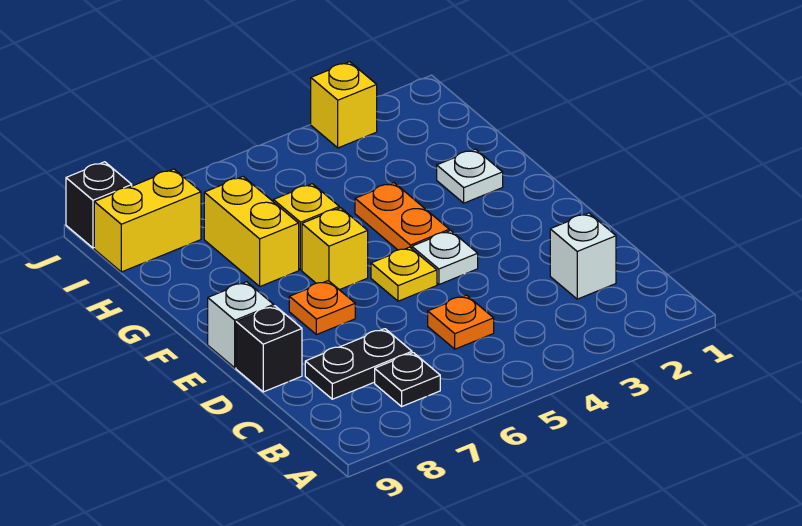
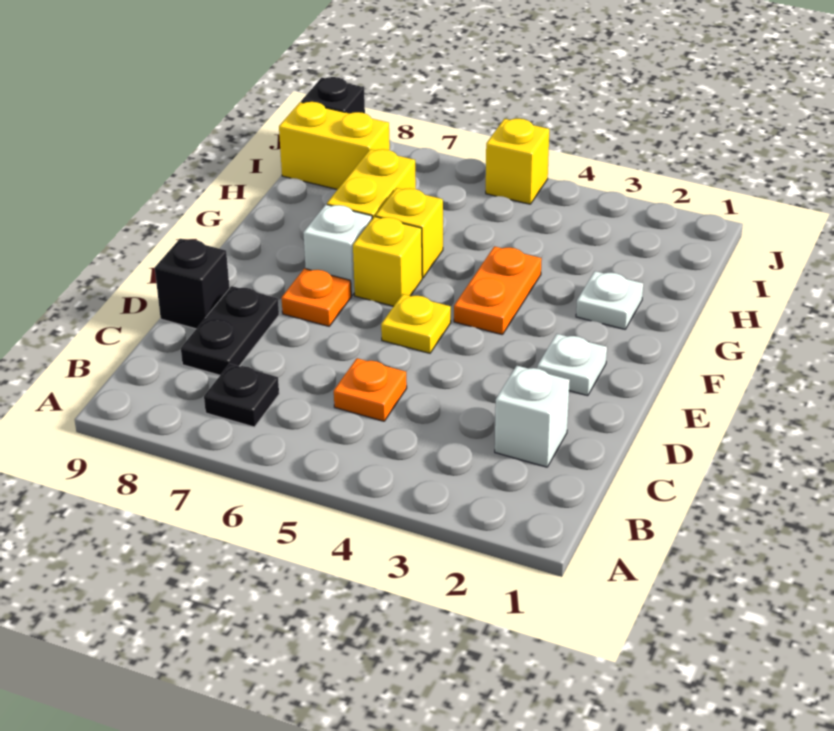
black plate C7:C8 level 1 -> black plate C8:D8 level 1
white plate E4 level 1 -> white plate E2 level 1
white brick E9 level 1 -> white brick F7 level 1
yellow brick J3 level 1 -> yellow brick J5 level 1

